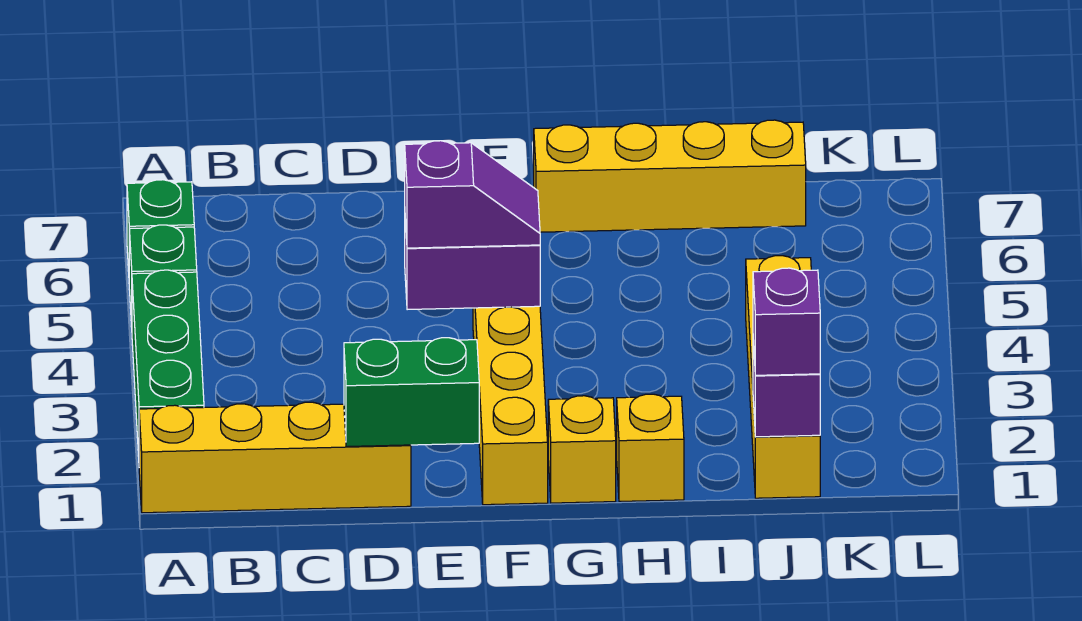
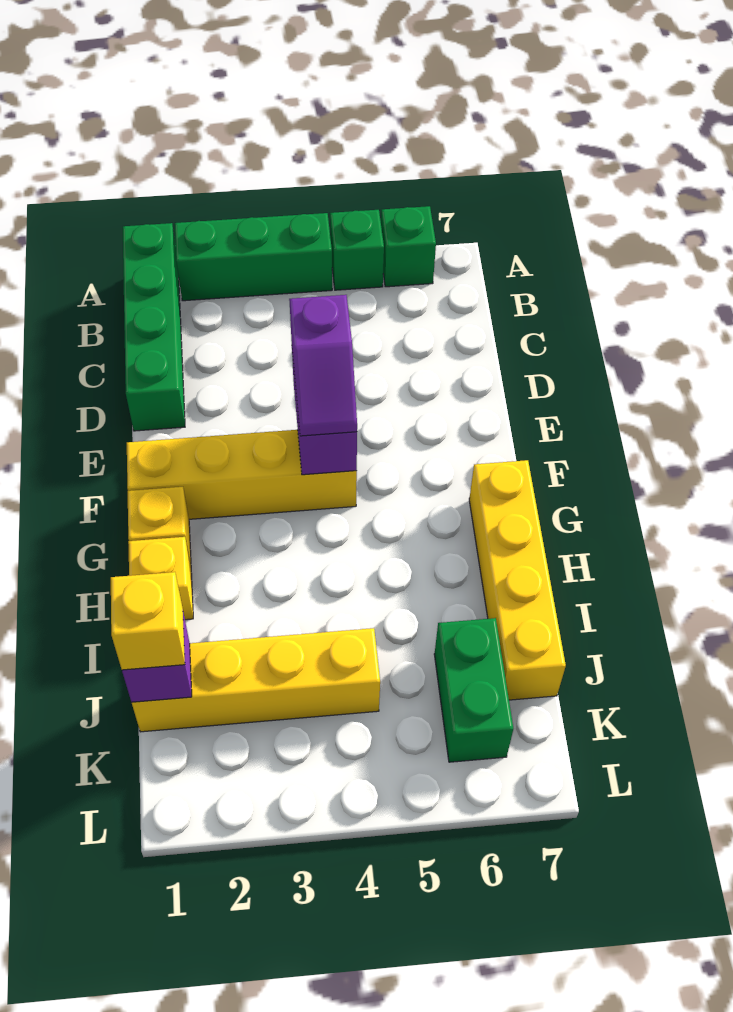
yellow brick A1:D1 level 1 -> green brick A1:D1 level 1
green brick D1:E1 level 2 -> green brick J6:K6 level 1
purple brick J1 level 3 -> yellow brick J1 level 3

